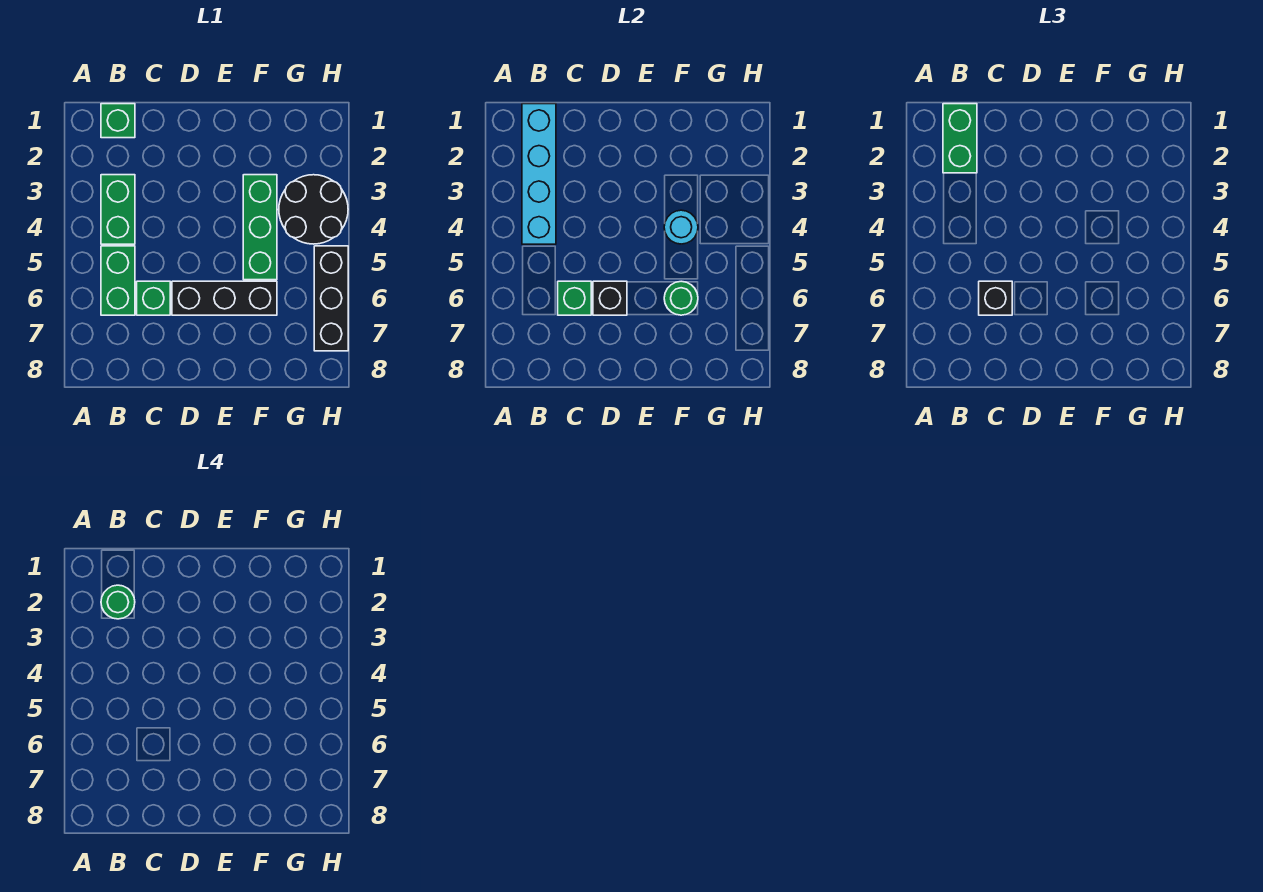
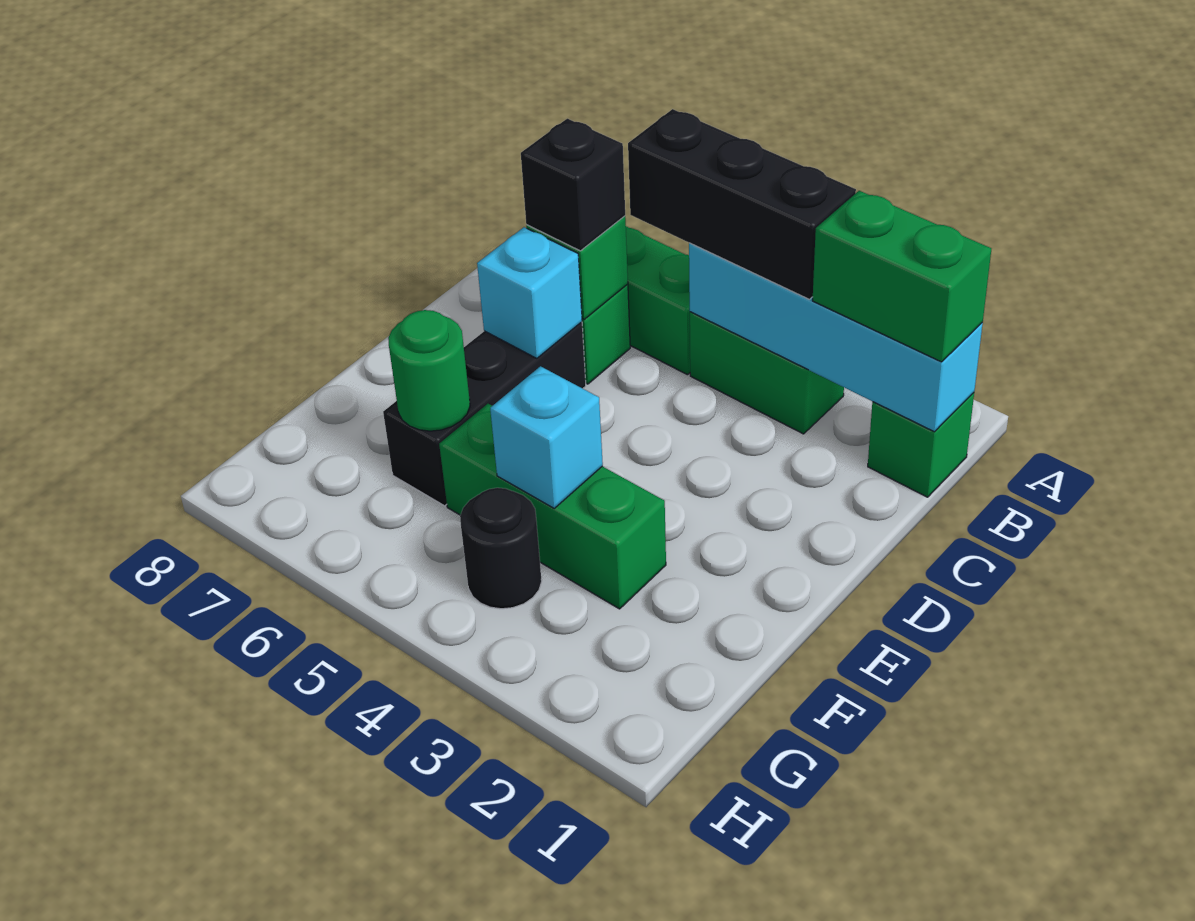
green round brick B2 level 4 -> none
black brick D6 level 2 -> cyan brick D6 level 2
cyan round brick F4 level 2 -> cyan brick F4 level 2
black round brick G3:H4 level 1 -> black round brick G4 level 1
black brick H5:H7 level 1 -> black brick B3:B5 level 3

